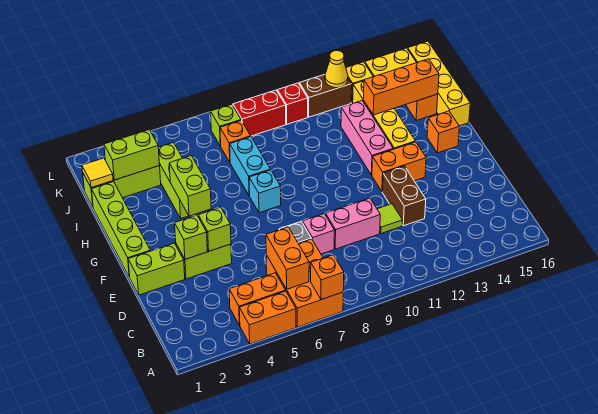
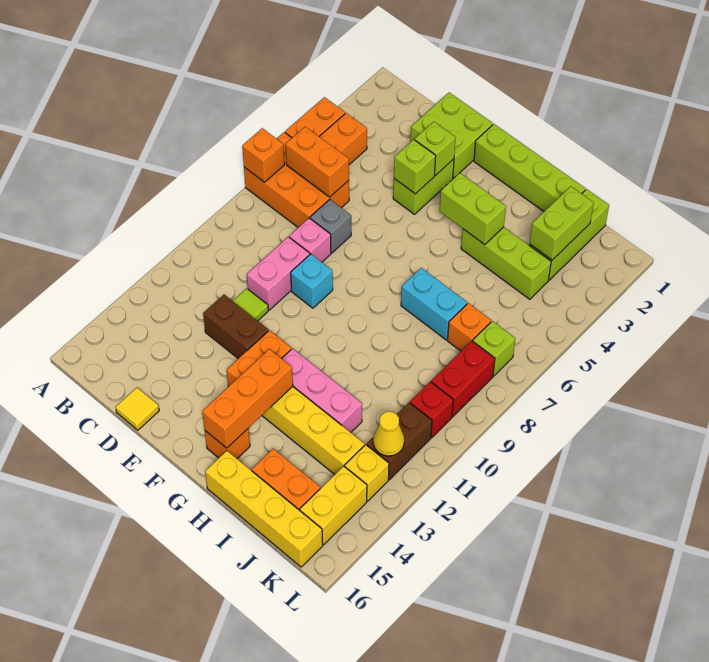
lime brick E1:E2 level 1 -> lime brick D1:E2 level 1
cyan brick G7 level 1 -> cyan brick E9 level 1
orange brick I13:I15 level 2 -> orange brick G13:G15 level 2
yellow tile J1 level 2 -> yellow tile D16 level 1

